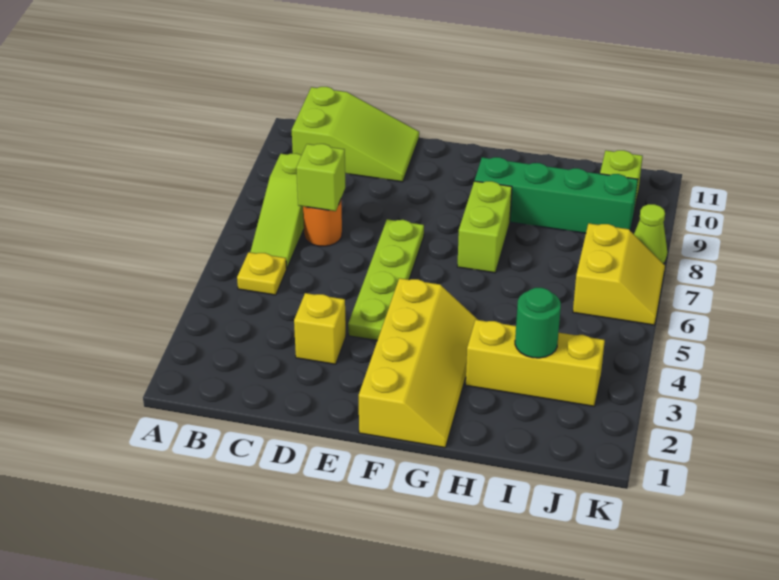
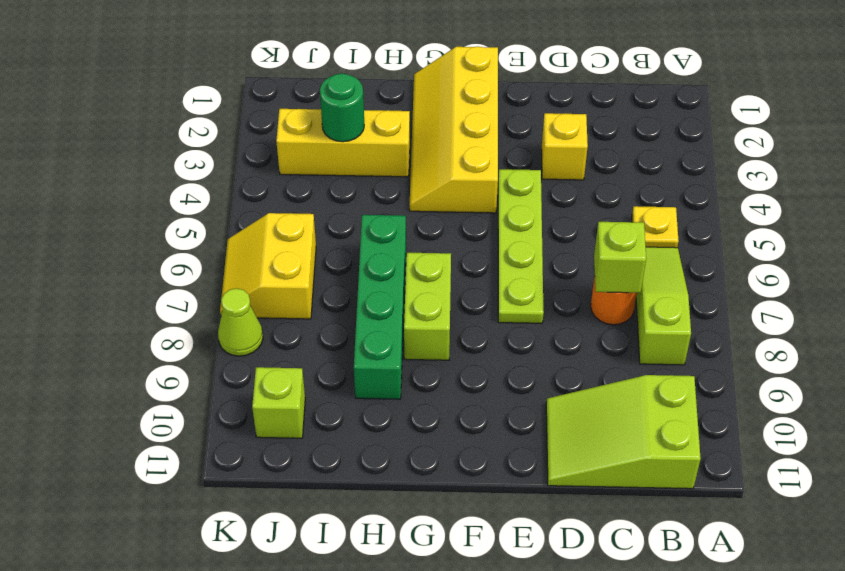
green brick G9:J9 level 1 -> green brick H6:H9 level 1

